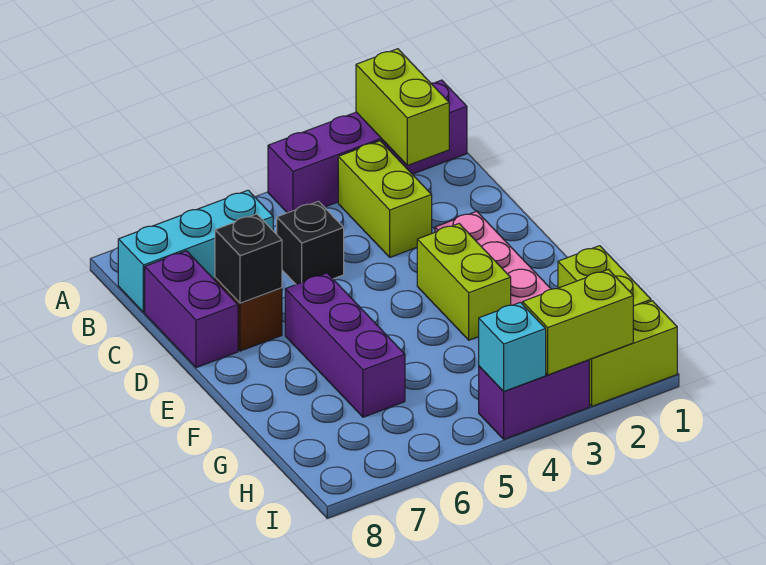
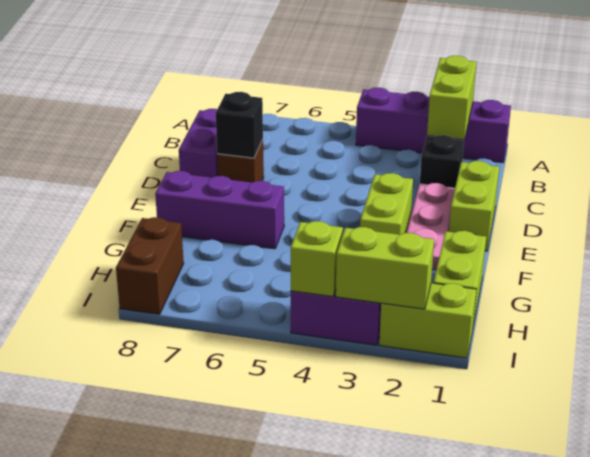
lime brick B3:C3 level 1 -> lime brick D1:E1 level 1
cyan brick B6:B8 level 1 -> none
black brick C5 level 1 -> black brick C2 level 1
purple brick E6:G6 level 1 -> purple brick F6:F8 level 1
none -> brown brick H8:I8 level 1
cyan brick I4 level 2 -> lime brick I4 level 2

